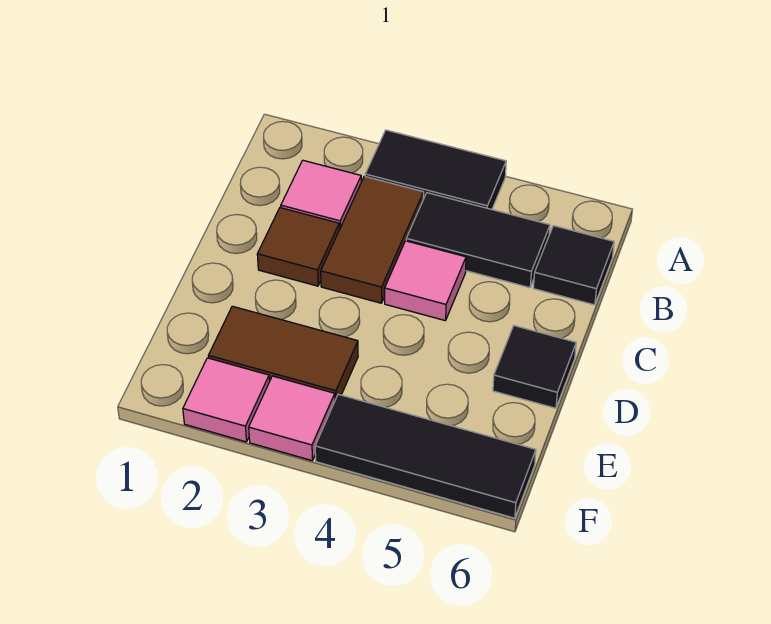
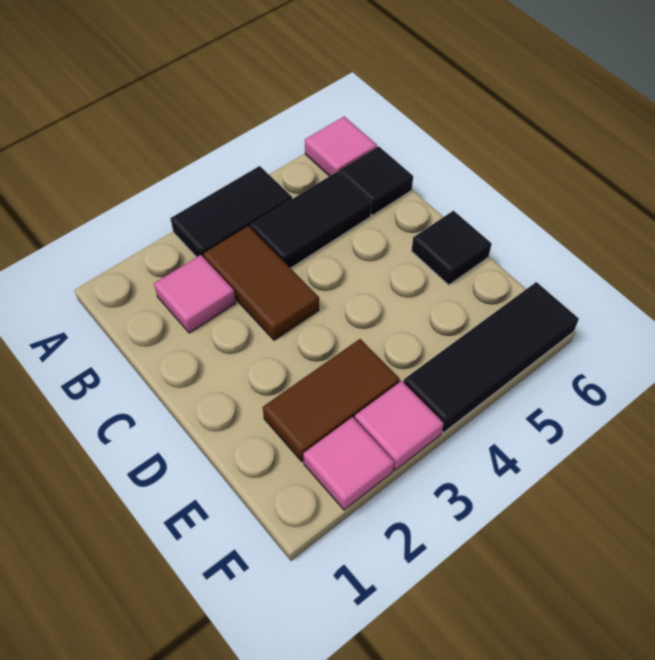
brown tile C2 level 1 -> none
pink tile C4 level 1 -> pink tile A6 level 1

